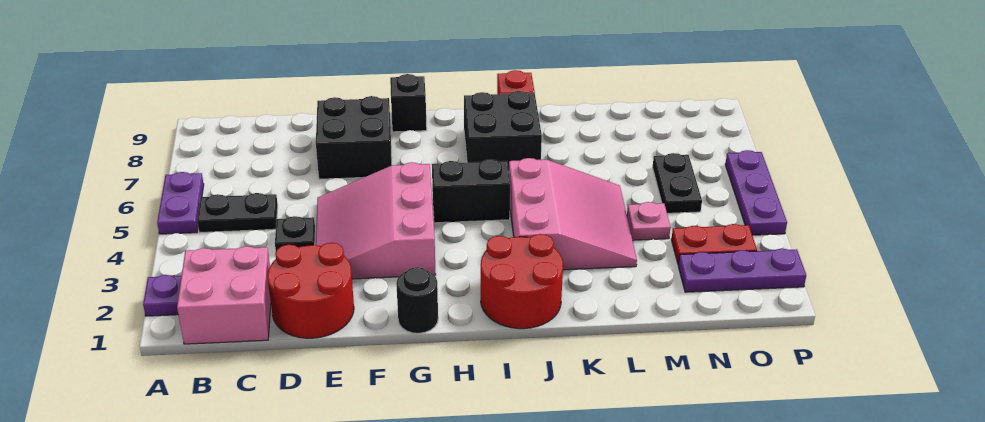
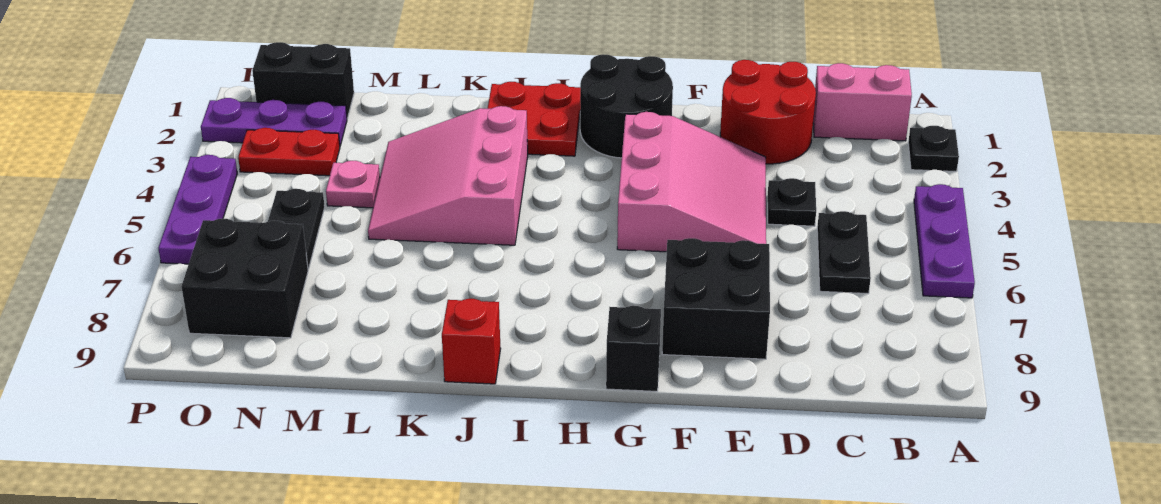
purple plate A2 level 1 -> black plate A2 level 1
purple plate A5:A6 level 1 -> purple plate A4:A6 level 1
pink brick B1:C2 level 1 -> pink brick B1:C1 level 1
black plate B5:C5 level 1 -> black plate C5:C6 level 1
black round brick G1 level 1 -> black round brick G1:H2 level 1
black brick H5:I5 level 1 -> black brick N1:O1 level 1
red round brick I1:J2 level 1 -> red plate I1:J2 level 1
black brick I7:J8 level 1 -> black brick N7:O8 level 1

